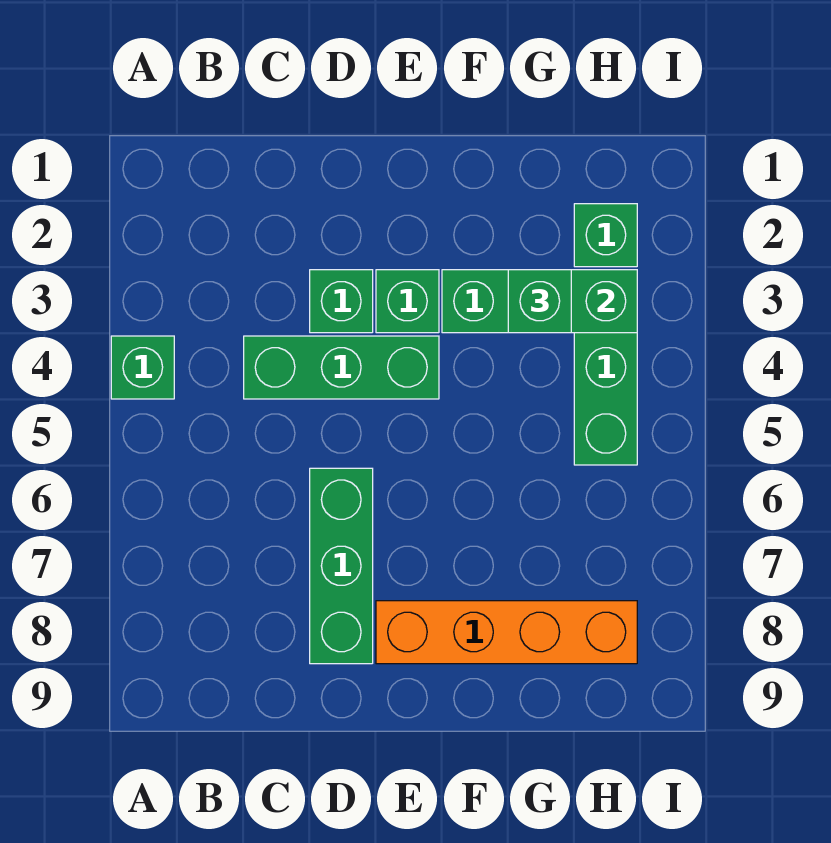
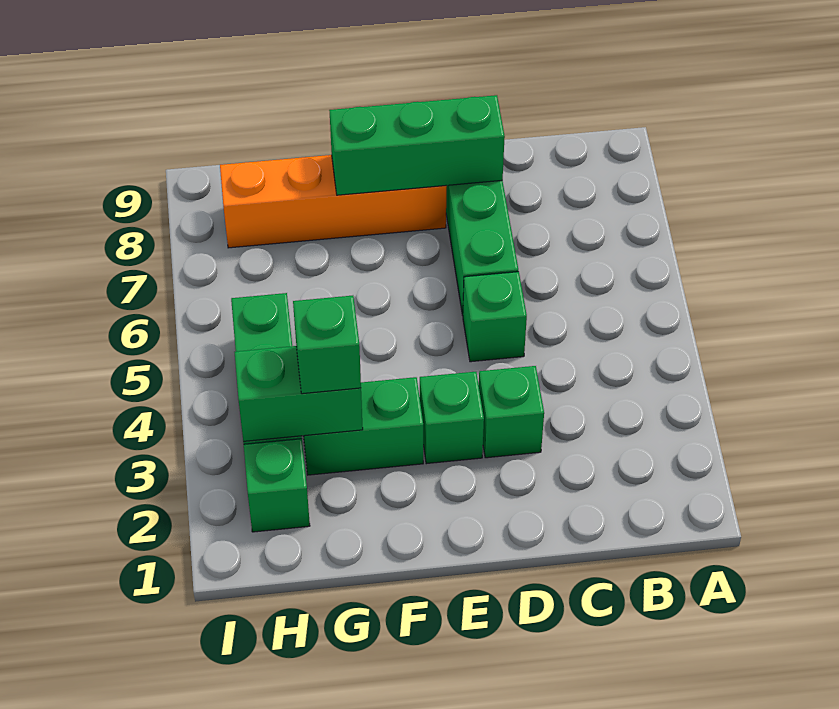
green brick A4 level 1 -> green brick D5 level 1
green brick C4:E4 level 1 -> green brick D8:F8 level 2

